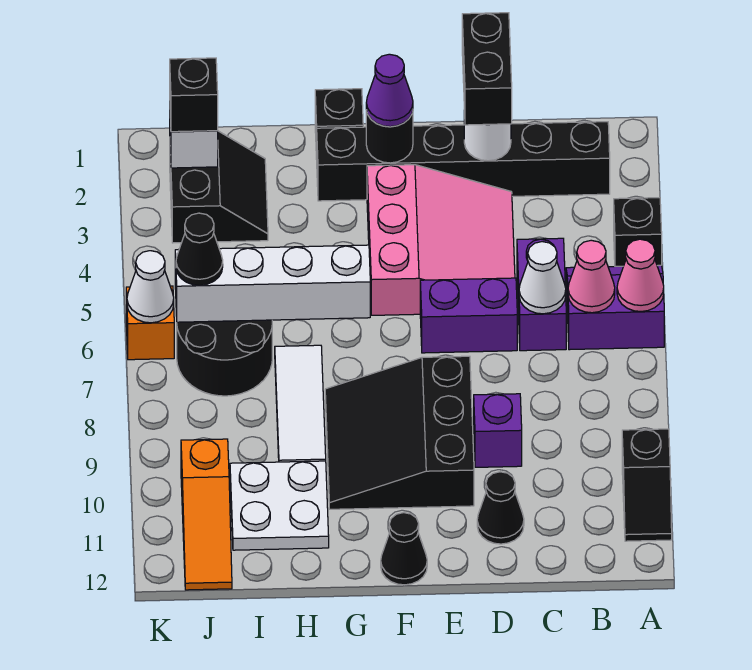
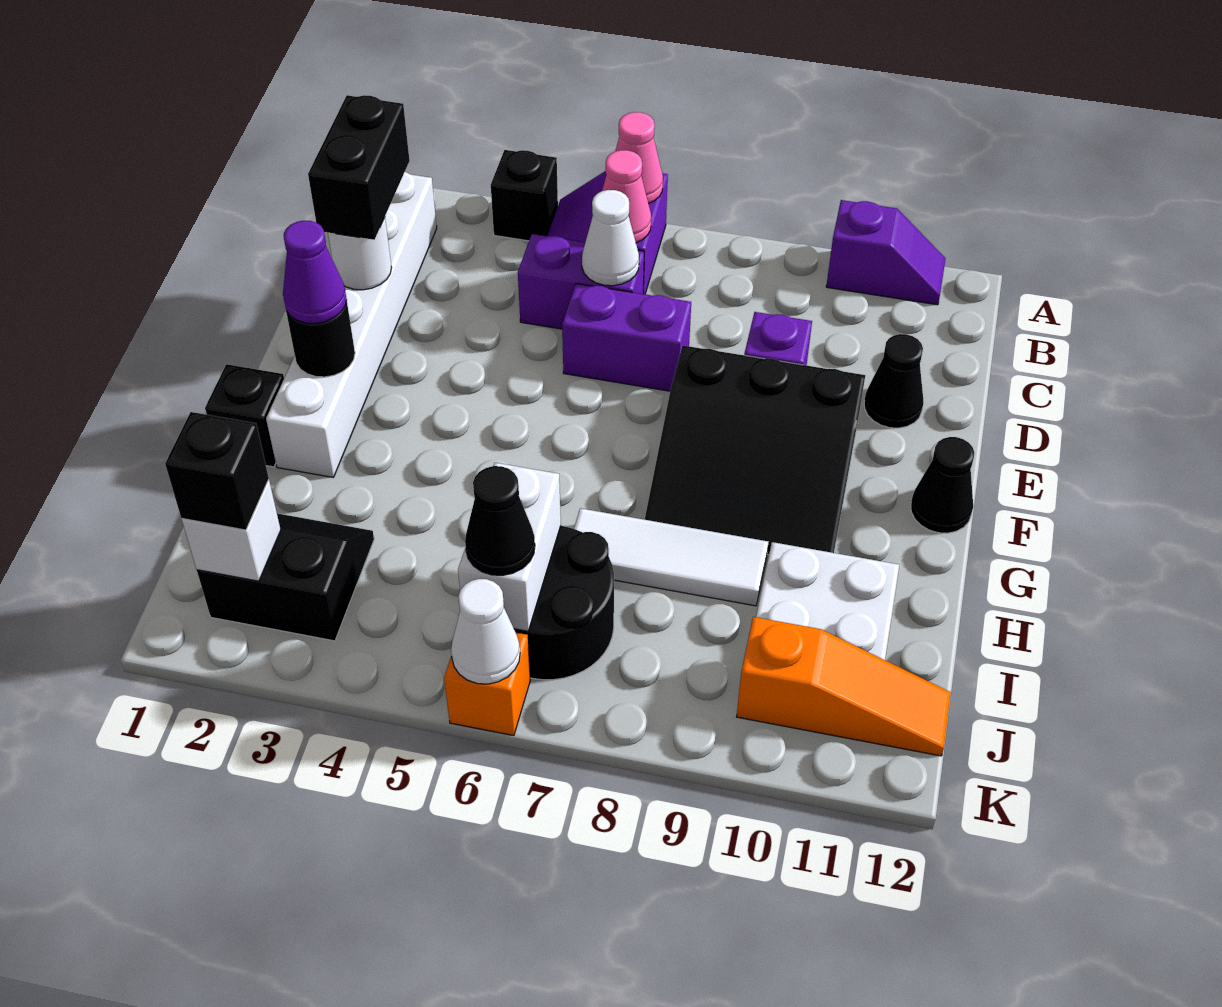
black slope A10:A11 level 1 top 10 -> purple slope A10:A11 level 1 top 10
black brick B2:G2 level 1 -> white brick B2:G2 level 1
black brick D1:D2 level 3 -> black brick C2:D2 level 3
pink slope D3:F5 level 1 top F -> none
purple brick D6:E6 level 1 -> purple brick D6:D7 level 1
white brick G6:J6 level 2 -> white brick I6:J6 level 2

